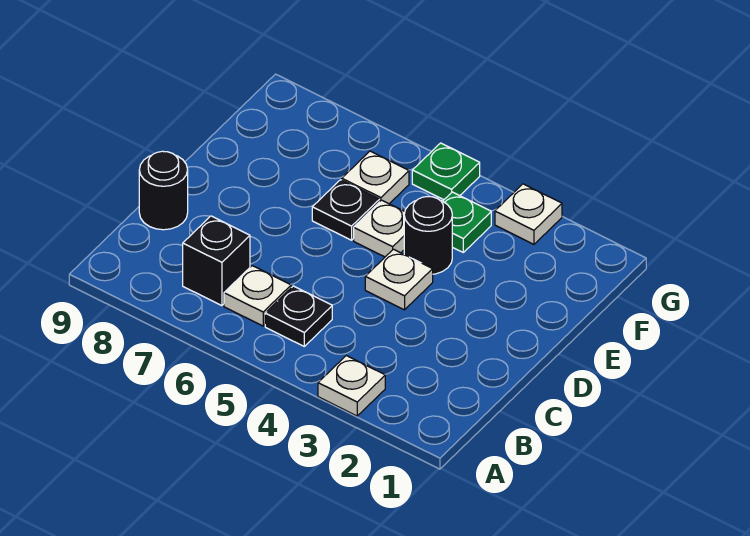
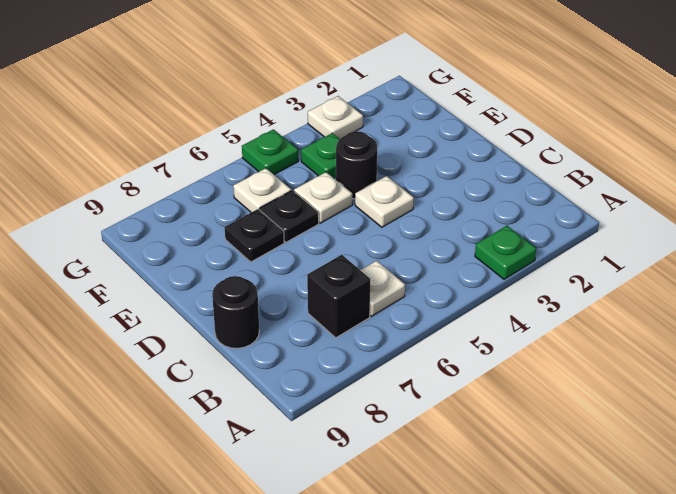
white plate A3 level 1 -> green plate A3 level 1
black plate B5 level 1 -> black plate E7 level 1

